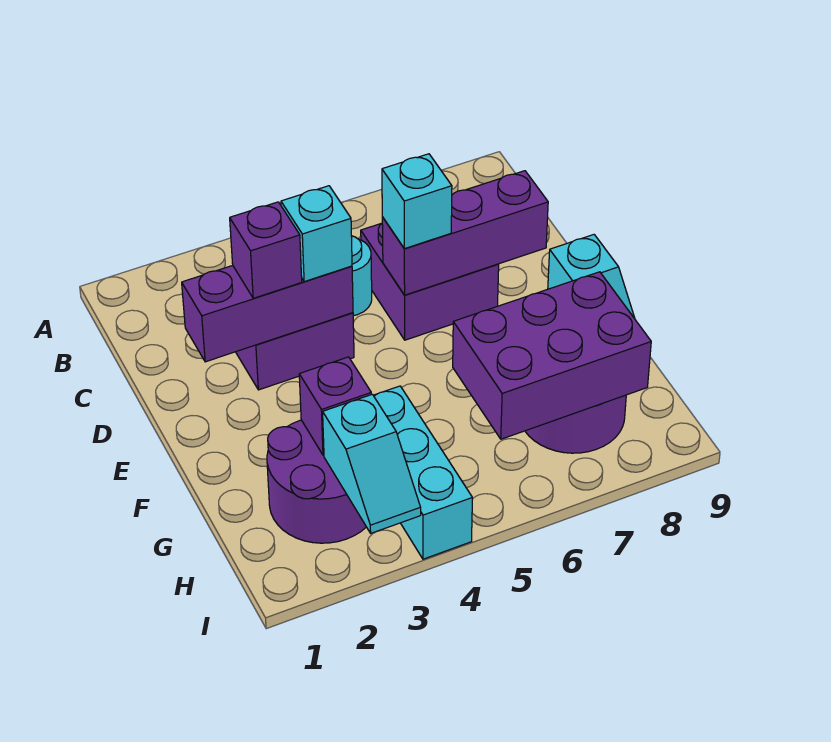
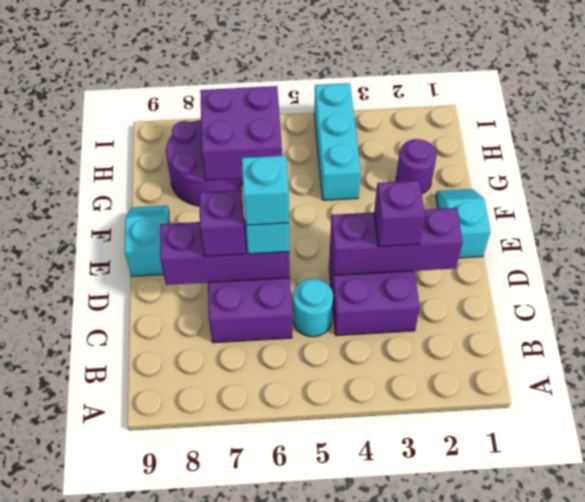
cyan brick D4 level 3 -> cyan brick D6 level 4
purple round brick G2:H3 level 1 -> purple round brick G2 level 1
purple brick G3 level 2 -> purple brick D7 level 3
purple brick G6:H8 level 2 -> purple brick G6:H7 level 2
cyan slope H3:I3 level 2 top H -> cyan slope E1:F1 level 1 top E

